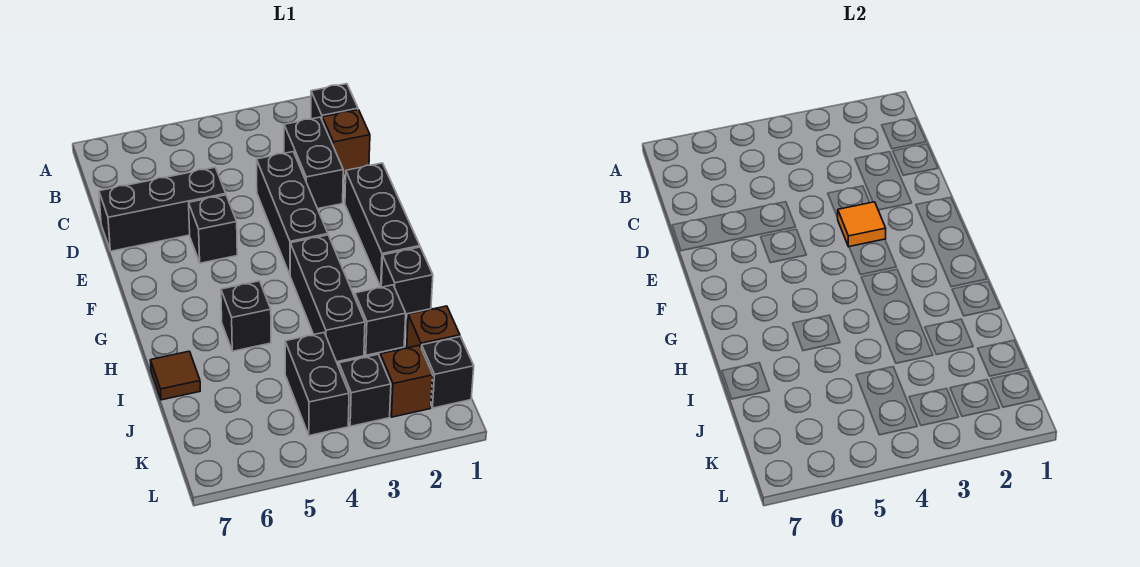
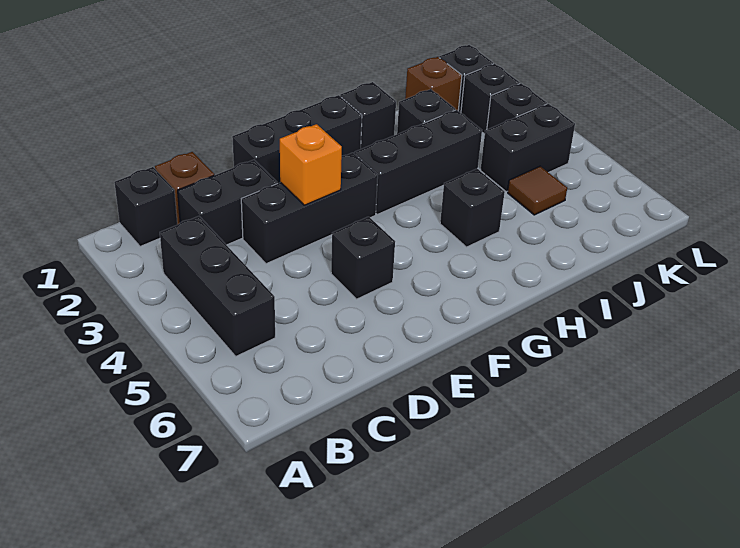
black brick D5:D7 level 1 -> black brick B3:B5 level 1
orange tile E3 level 2 -> orange brick E3 level 2
brown tile I7 level 1 -> brown tile J5 level 1
brown brick K2 level 1 -> black brick K2 level 1

